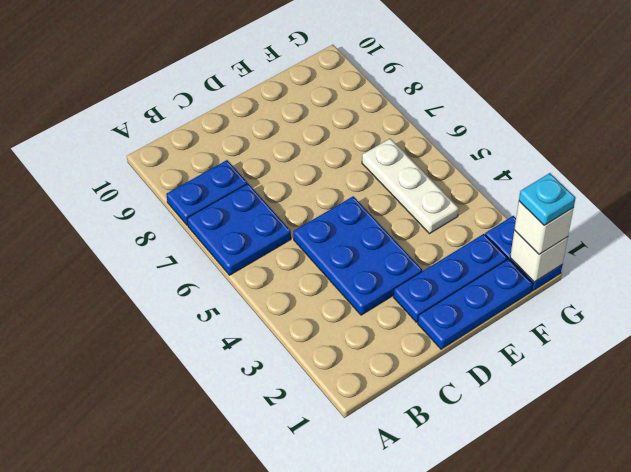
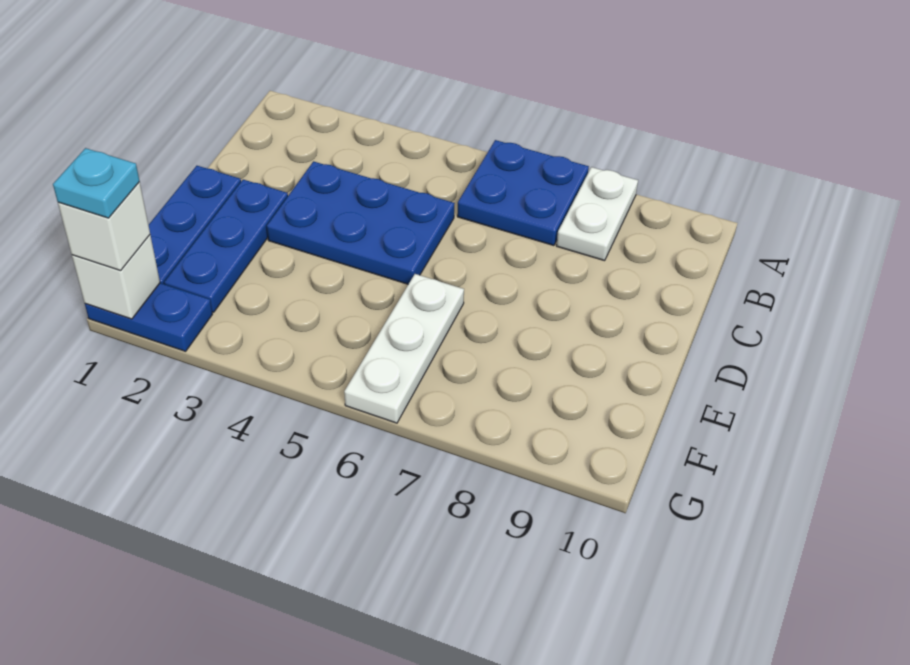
blue plate A8:B8 level 1 -> white plate A8:B8 level 1
white plate F4:F6 level 1 -> white plate E6:G6 level 1

